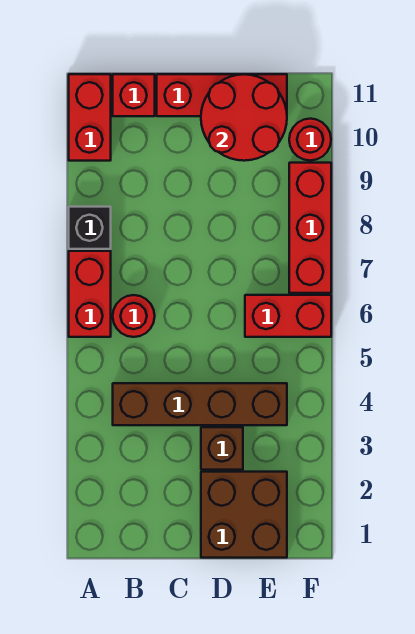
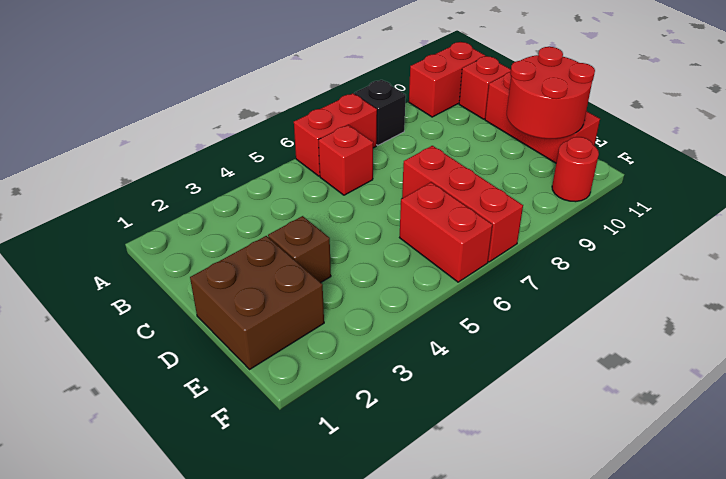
brown brick B4:E4 level 1 -> none
red round brick B6 level 1 -> red brick B6 level 1
red brick F7:F9 level 1 -> red brick D7:F7 level 1

